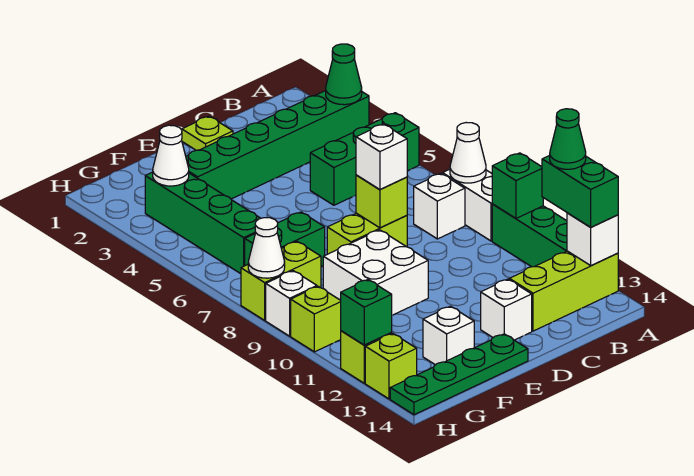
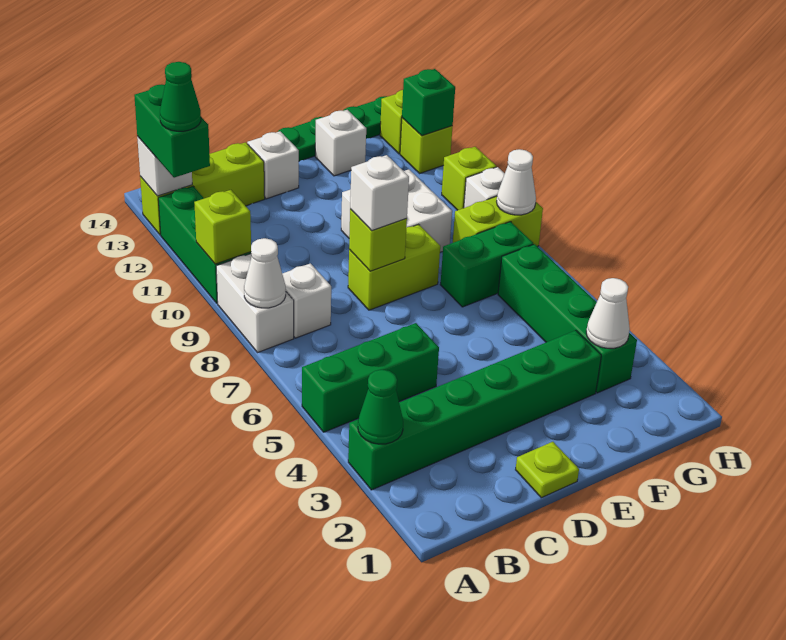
green brick A10 level 2 -> lime brick A10 level 2

